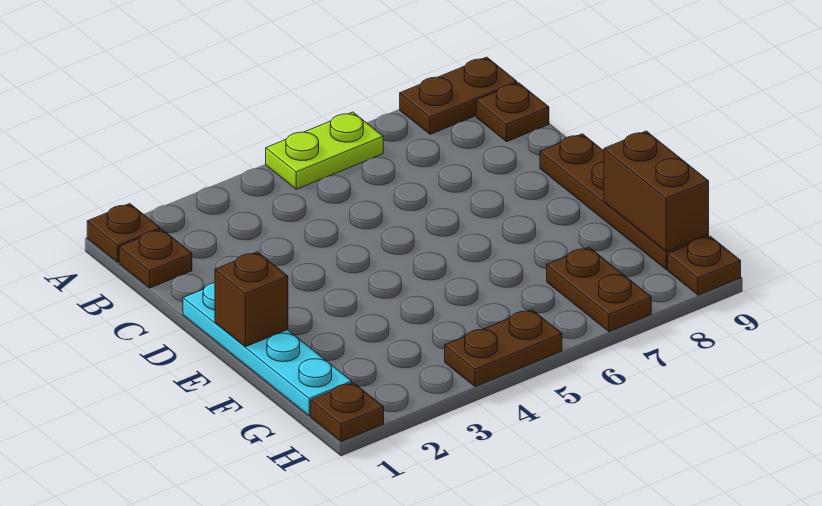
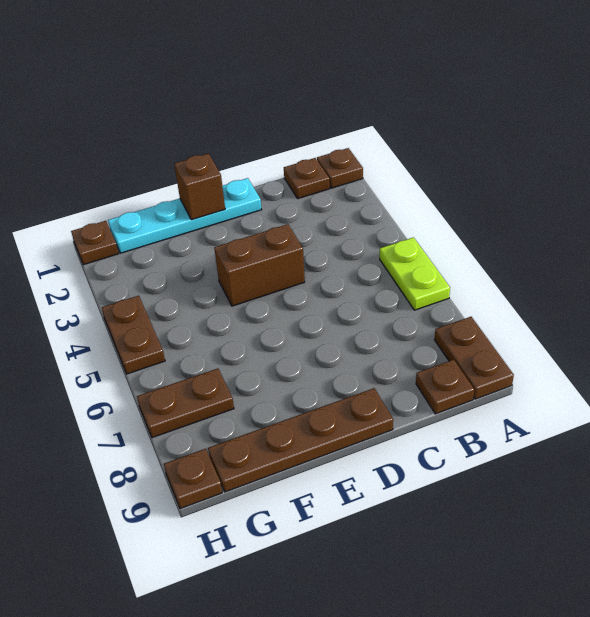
brown brick F9:G9 level 2 -> brown brick D4:E4 level 1

